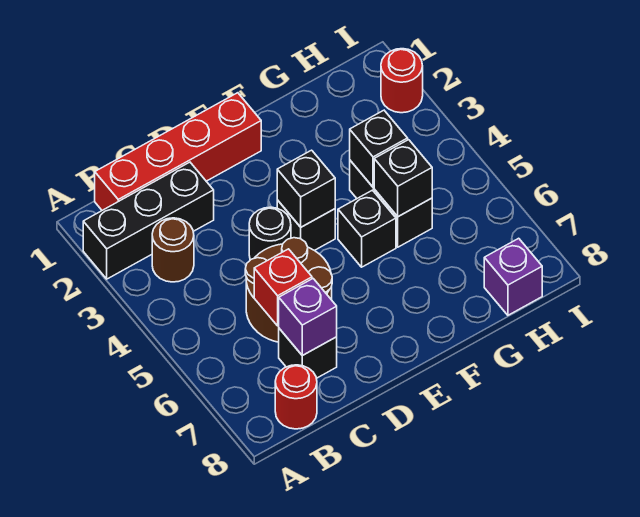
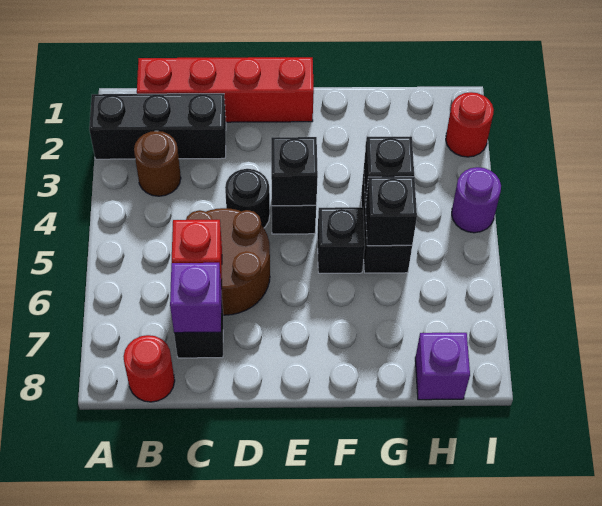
none -> purple round brick I4 level 1

